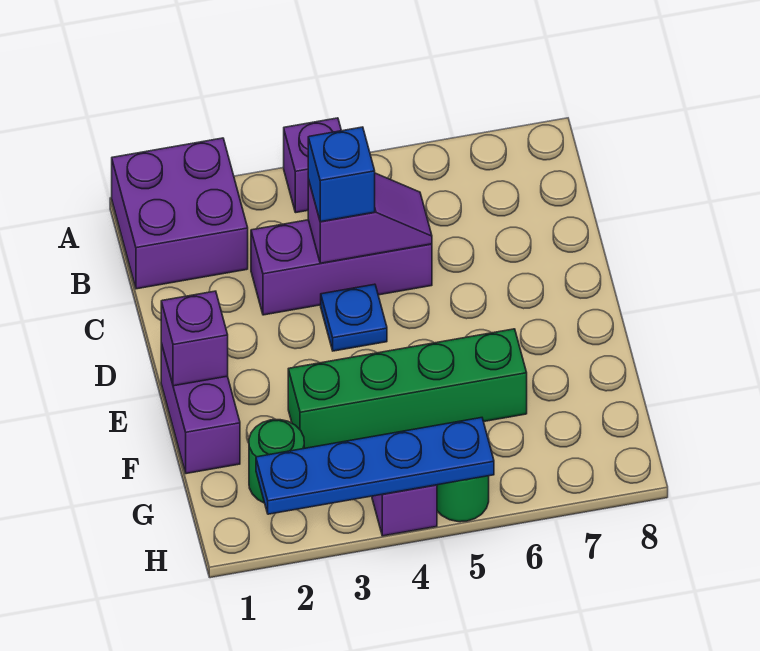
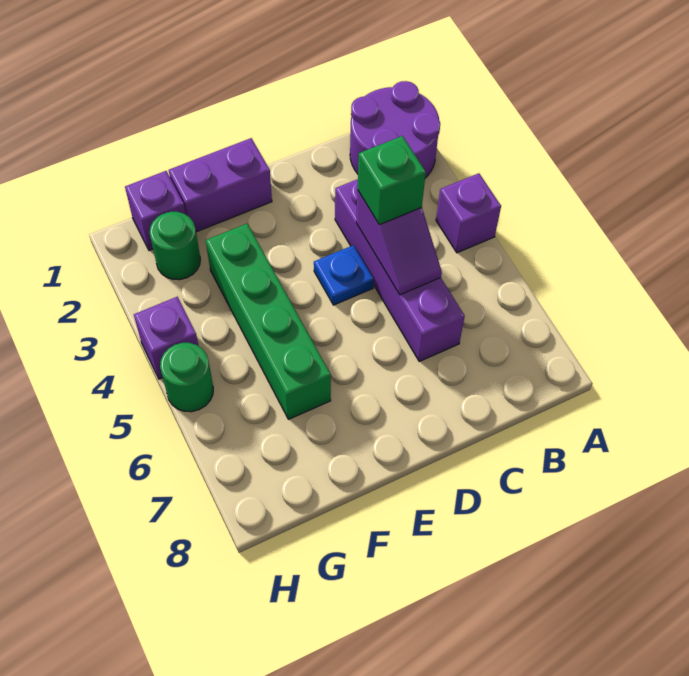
purple brick A1:B2 level 1 -> purple round brick A1:B2 level 1
purple brick C3:C5 level 1 -> purple brick C3:C6 level 1
blue brick C4 level 3 -> green brick C4 level 3
purple brick E1 level 2 -> purple brick G1 level 1
blue plate H2:H5 level 2 -> none

